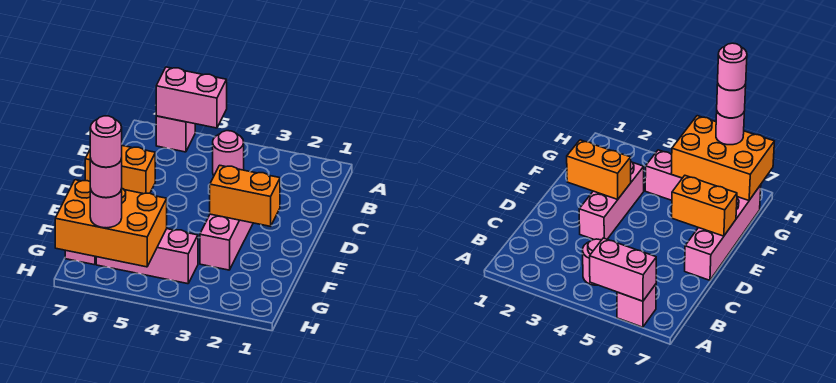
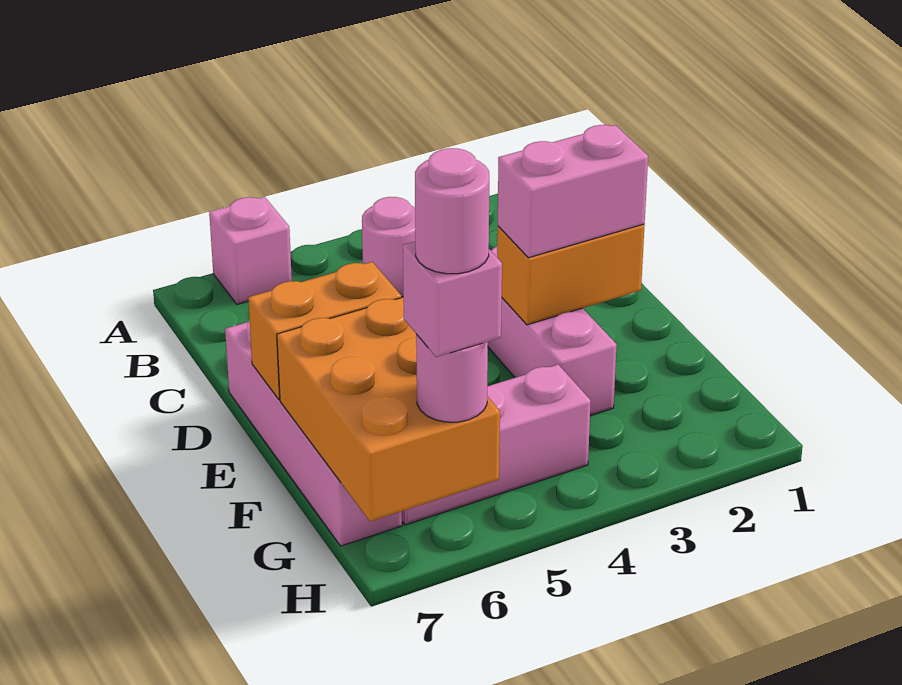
pink brick A5:A6 level 2 -> pink brick E2:E3 level 3
orange brick G5:H7 level 2 -> orange brick F6:H7 level 2
pink round brick H6 level 4 -> pink brick H6 level 4

